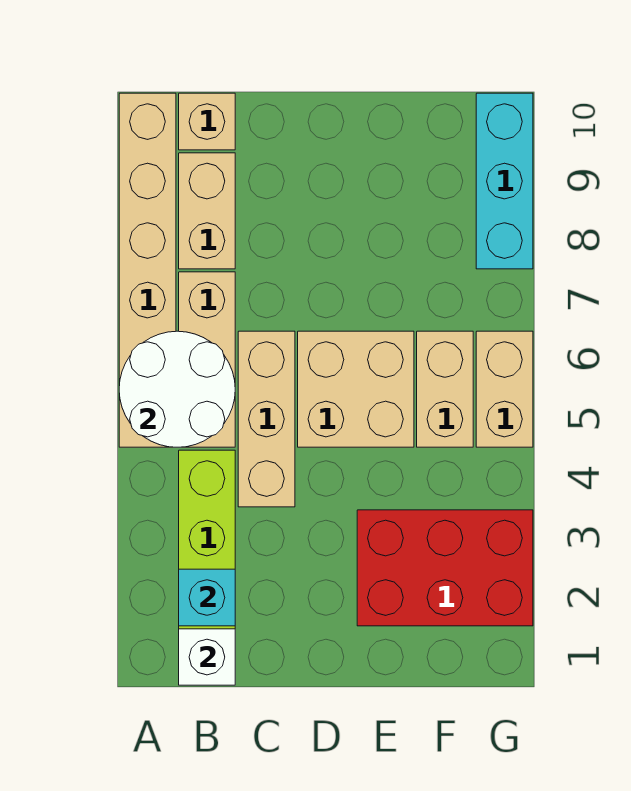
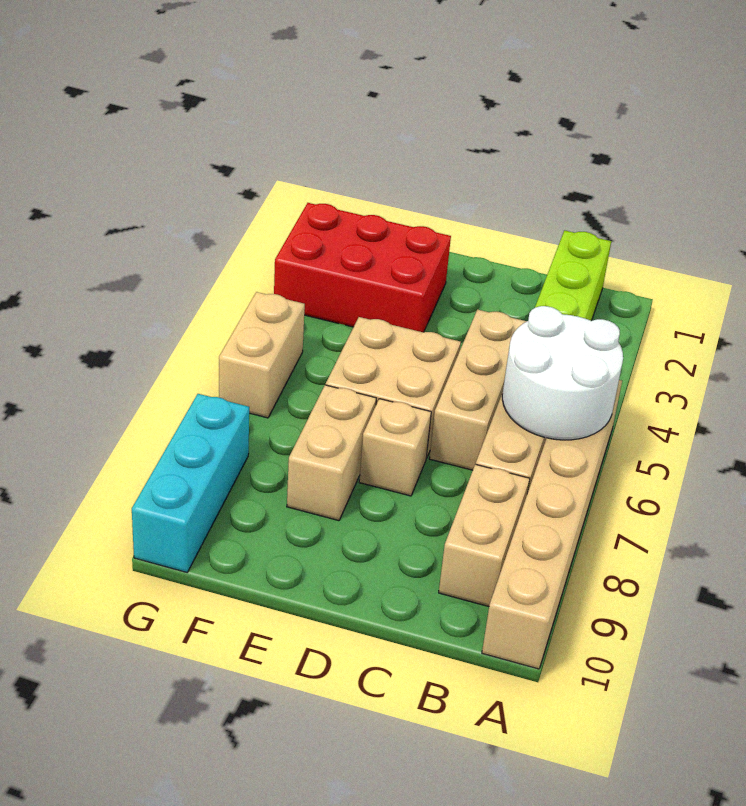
white brick B1 level 2 -> none
cyan brick B2 level 2 -> none
tan brick B10 level 1 -> tan brick D7 level 1
tan brick F5:F6 level 1 -> tan brick E7:E8 level 1

